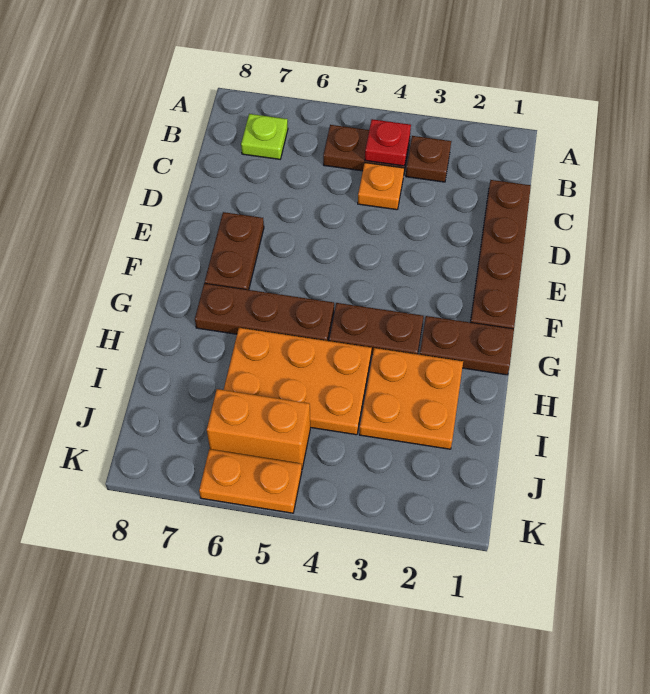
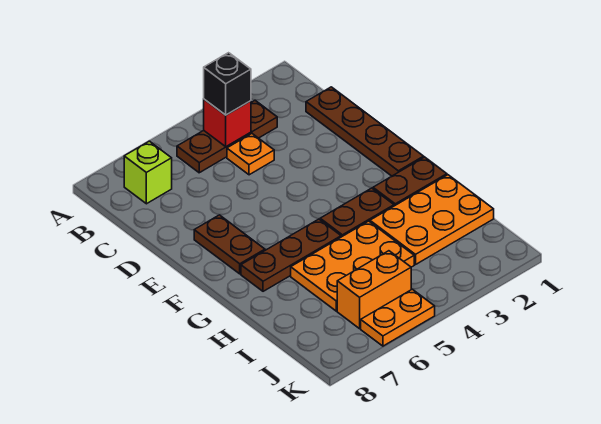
red plate B4 level 2 -> red brick B4 level 2
none -> black brick B4 level 3
lime plate B7 level 1 -> lime brick B7 level 1
orange plate H2:I3 level 1 -> orange plate H1:I3 level 1

